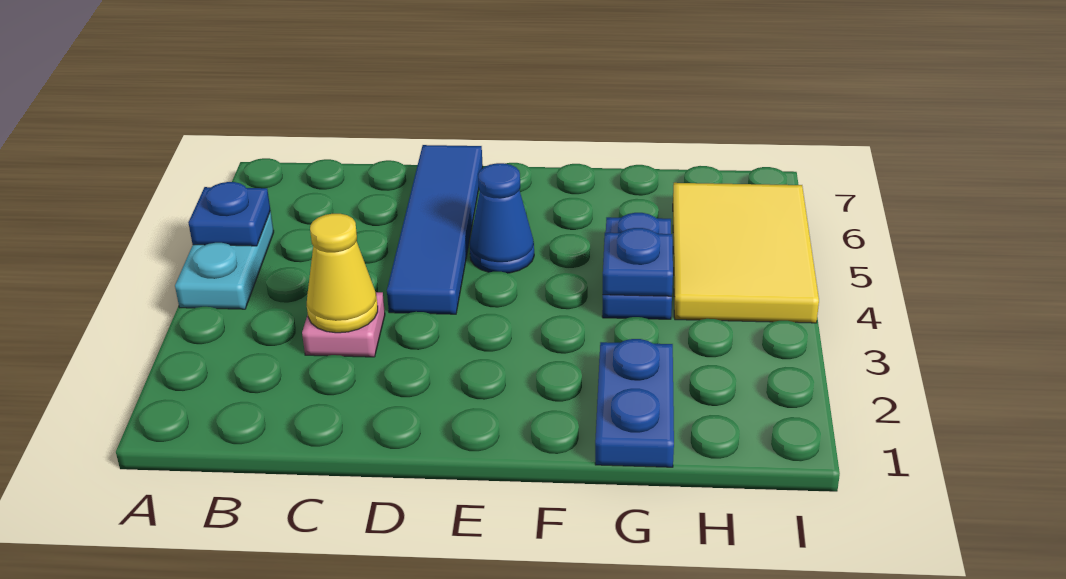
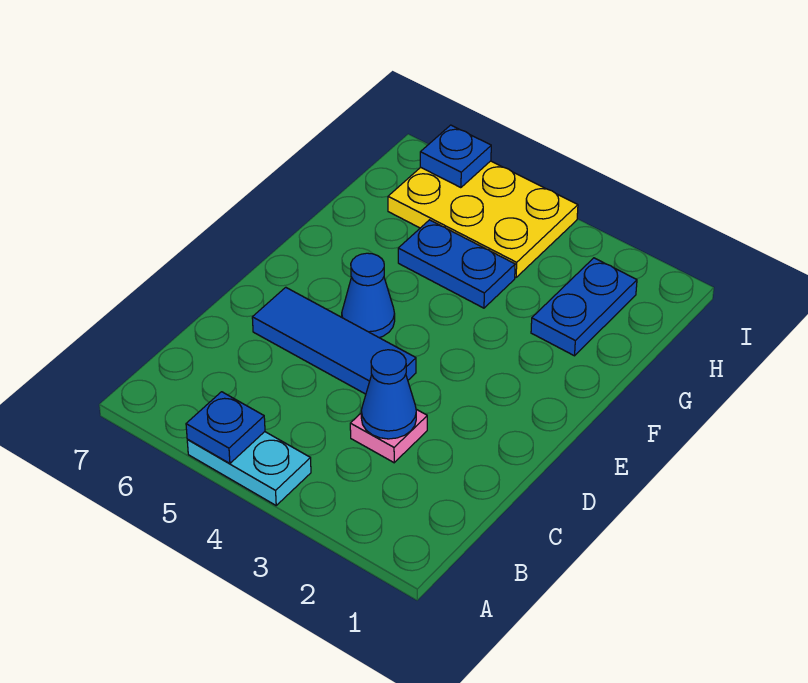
yellow cone C3 level 2 -> blue cone C3 level 2
blue tile D4:D7 level 1 -> blue tile D4:D6 level 1
blue plate G1:G2 level 1 -> blue plate G2:H2 level 1
blue plate G4 level 2 -> blue plate I6 level 2
yellow tile H4:I6 level 1 -> yellow plate H4:I6 level 1

